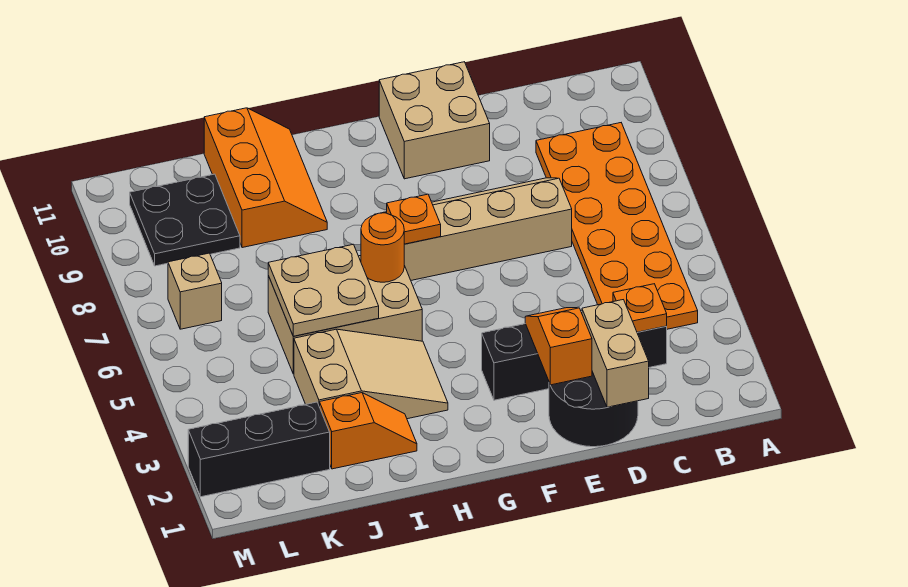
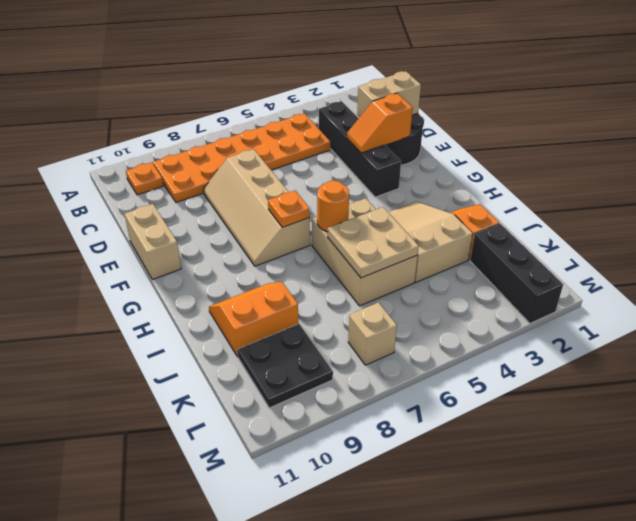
orange plate C3 level 2 -> orange plate B10 level 1
tan brick E10:F11 level 1 -> tan brick E11:F11 level 1
orange slope I9:J11 level 1 top J -> orange slope I9:J10 level 1 top J

